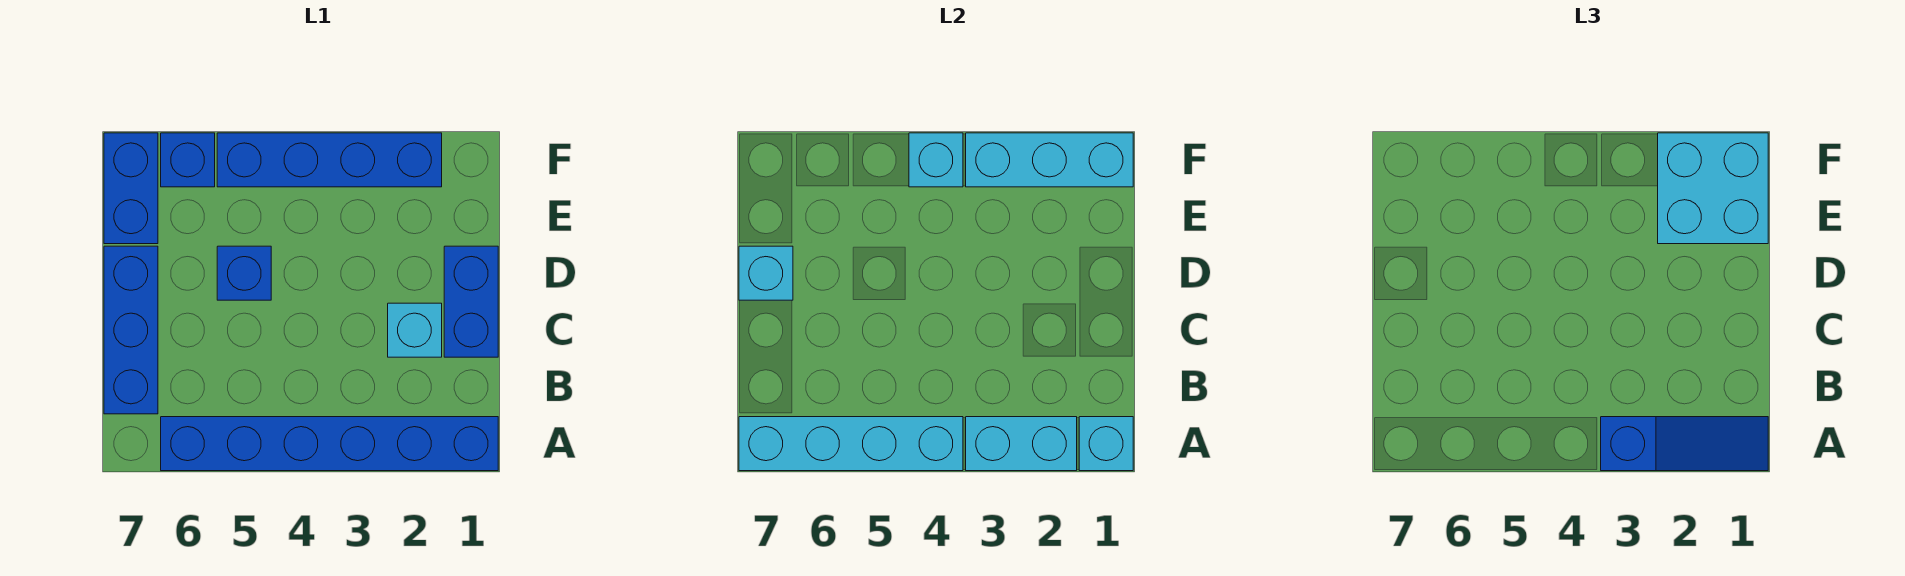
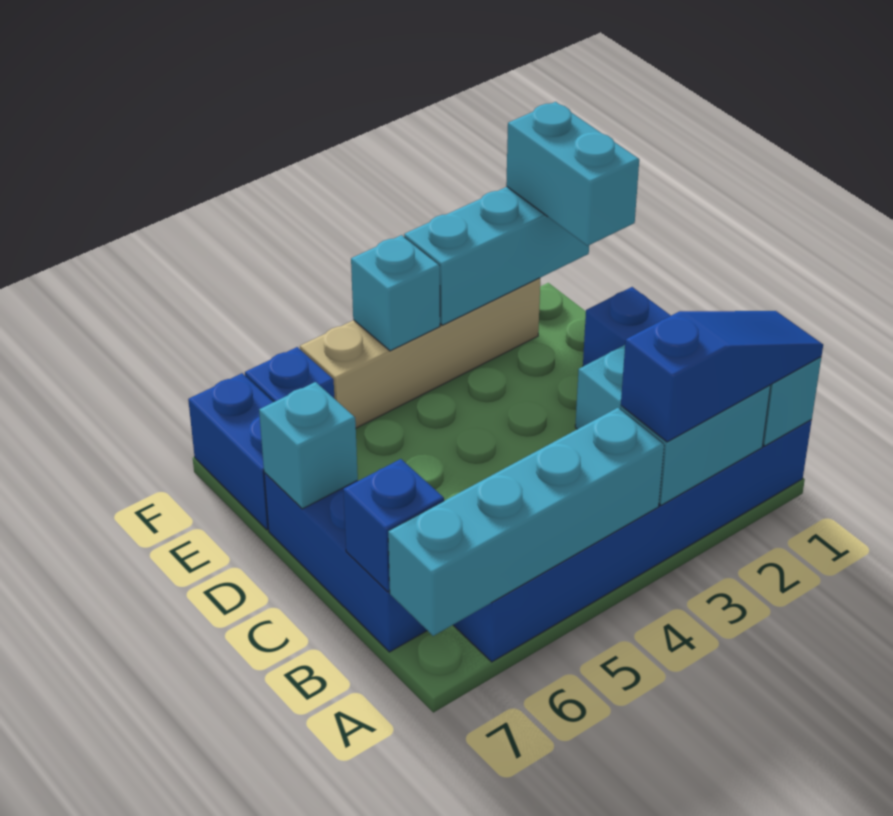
blue brick D5 level 1 -> blue brick B7 level 2
cyan brick E1:F2 level 3 -> cyan brick E1:F1 level 3
blue brick F2:F5 level 1 -> tan brick F2:F5 level 1

